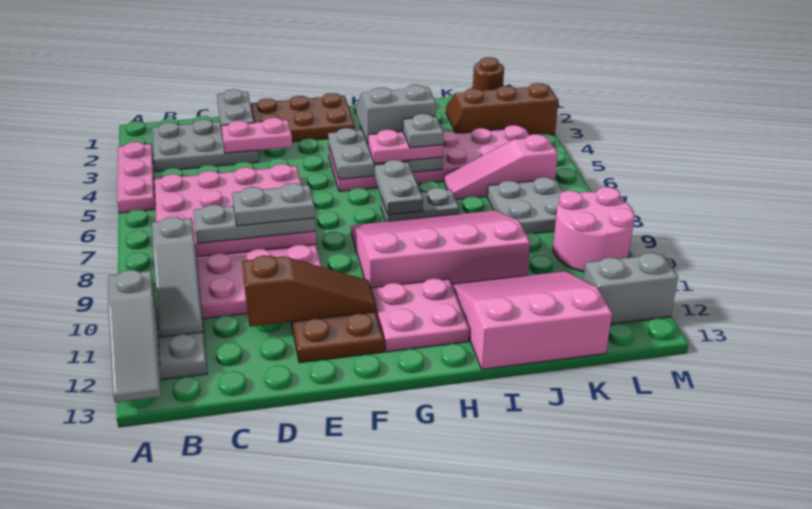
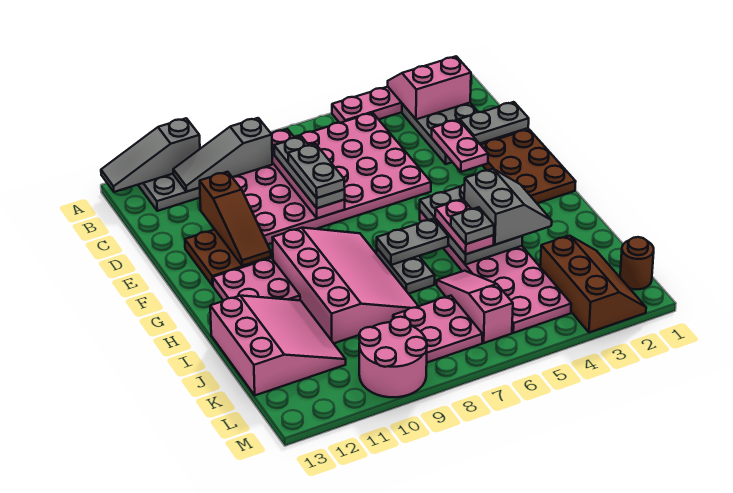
none -> pink slope A2:B3 level 2 top B
grey plate K7:L8 level 1 -> pink plate K7:L8 level 1
grey brick L12:M12 level 1 -> none

